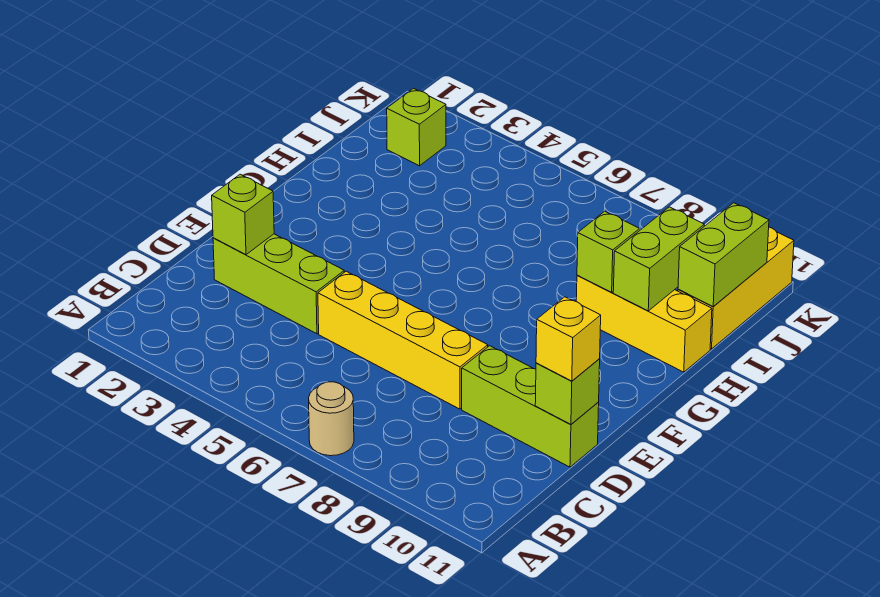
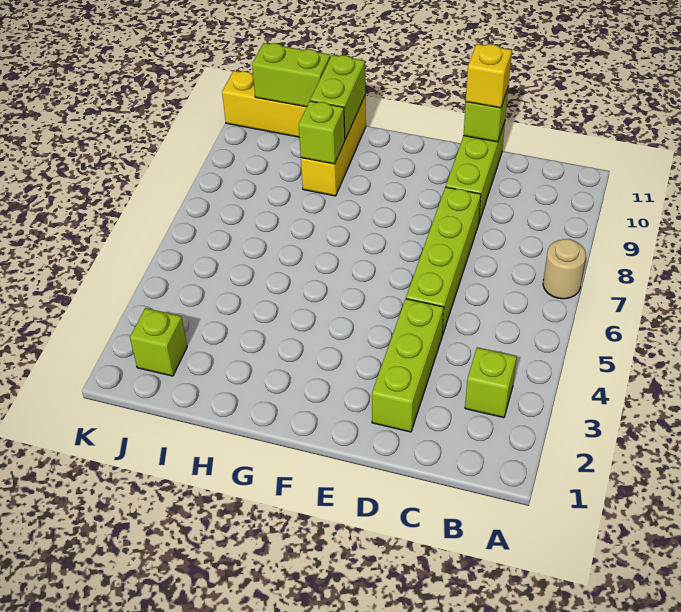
lime brick D2 level 2 -> lime brick B3 level 1
yellow brick D5:D8 level 1 -> lime brick D5:D8 level 1
lime brick H10:I10 level 2 -> lime brick H10:H11 level 2

